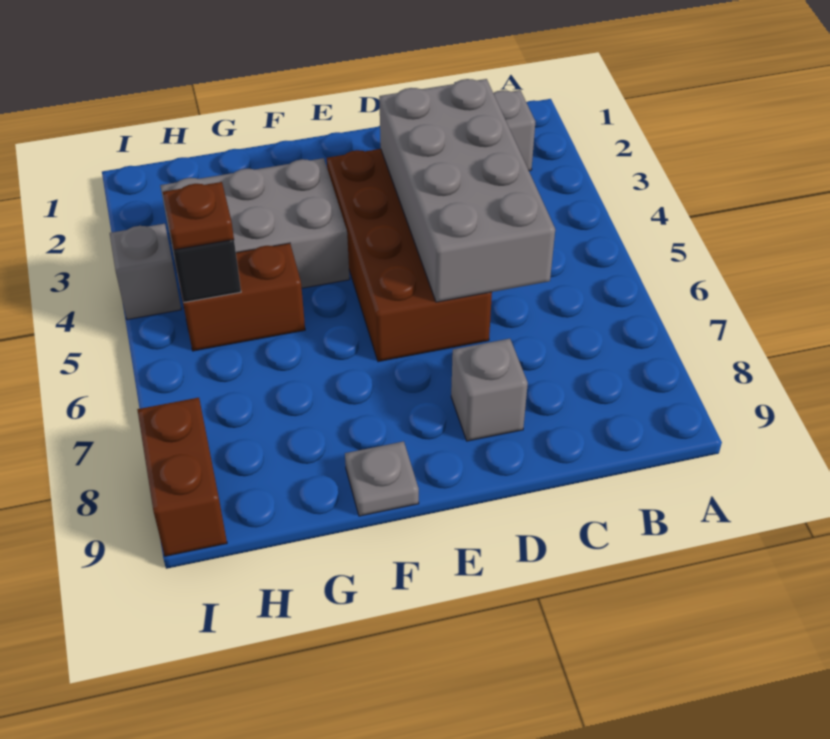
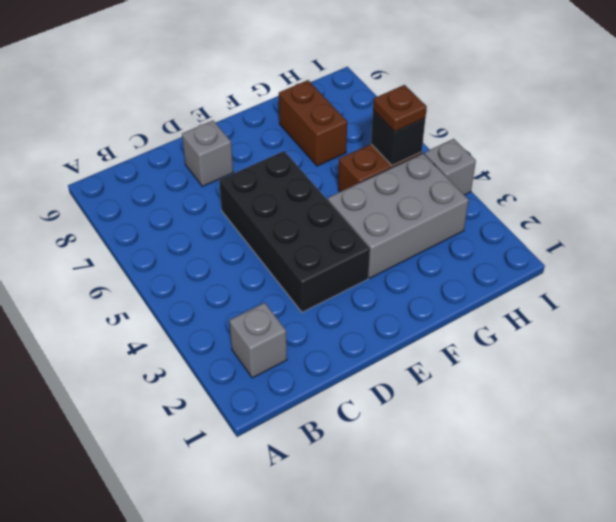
grey brick C3:D6 level 2 -> none
brown brick D3:E6 level 1 -> black brick D3:E6 level 1
grey plate F9 level 1 -> none
brown brick I8:I9 level 1 -> brown brick G7:G8 level 1

